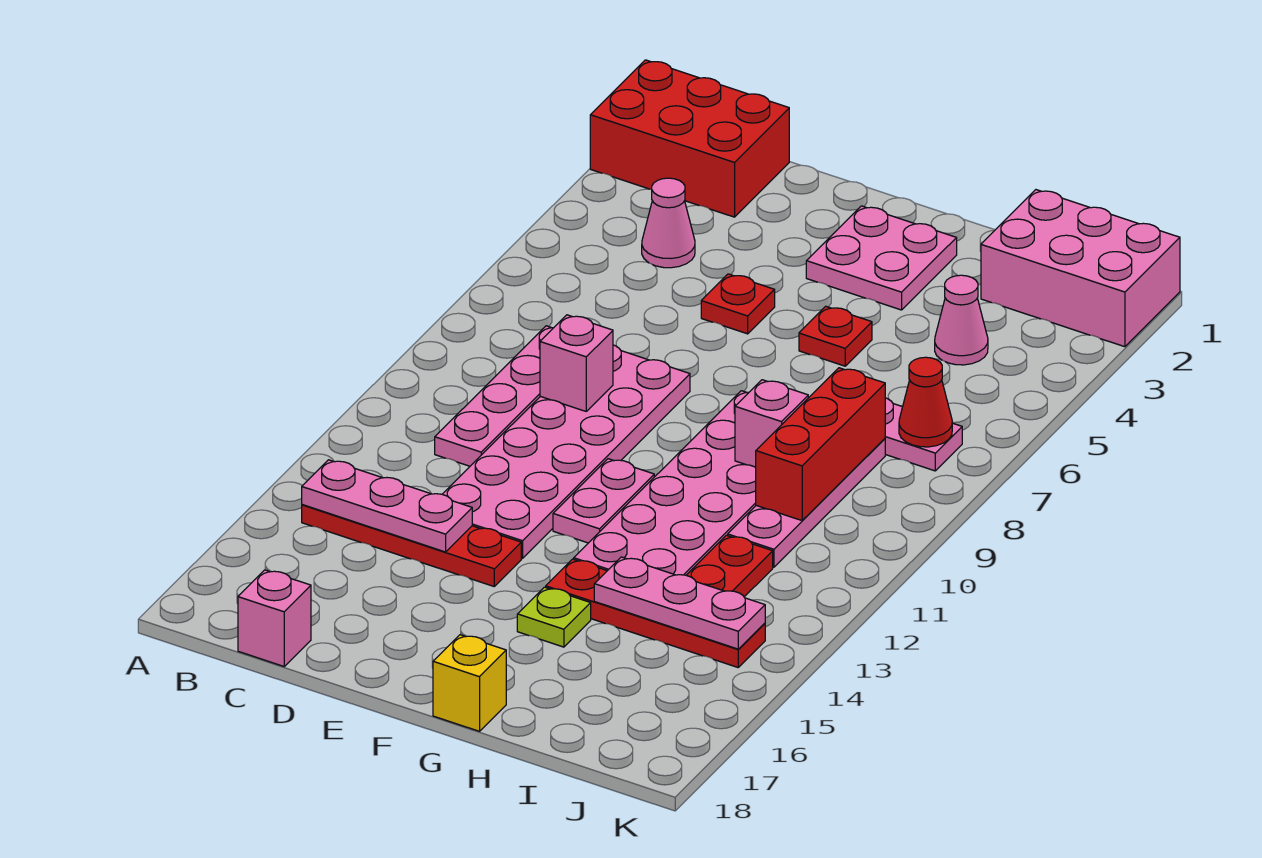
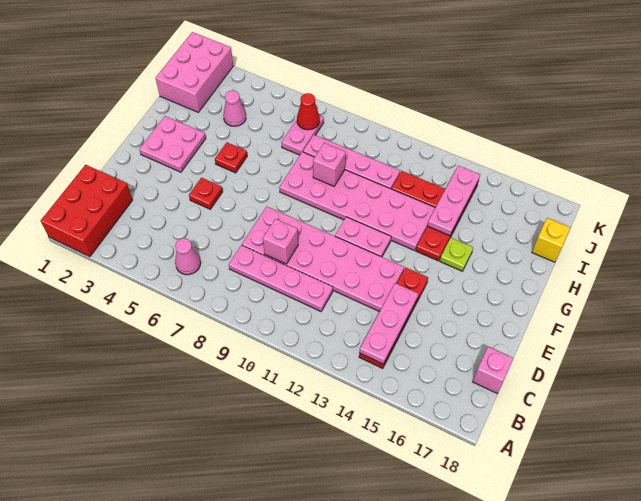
pink cone C4 level 1 -> pink cone B6 level 1
yellow brick G18 level 1 -> yellow brick I18 level 1
red brick I8:I10 level 2 -> none

